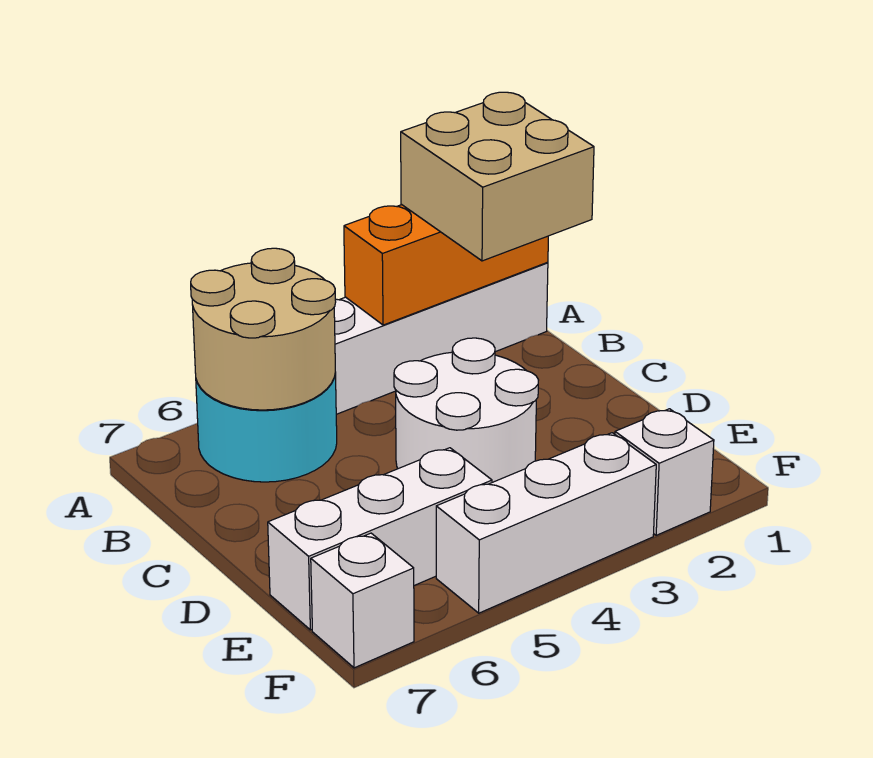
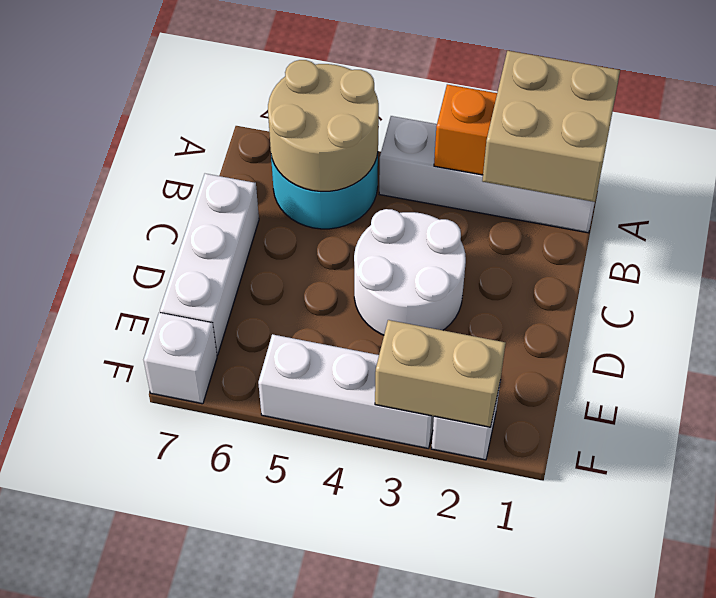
white brick E5:E7 level 1 -> white brick C7:E7 level 1
none -> tan brick F2:F3 level 2

